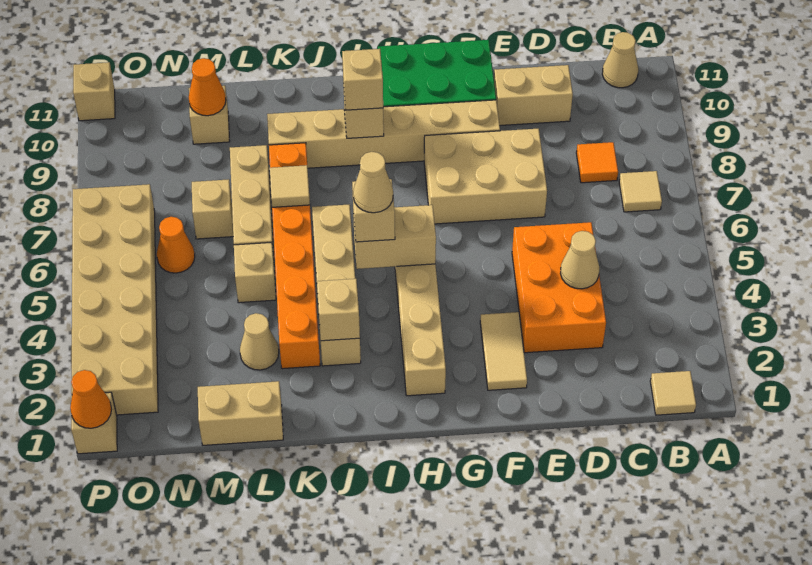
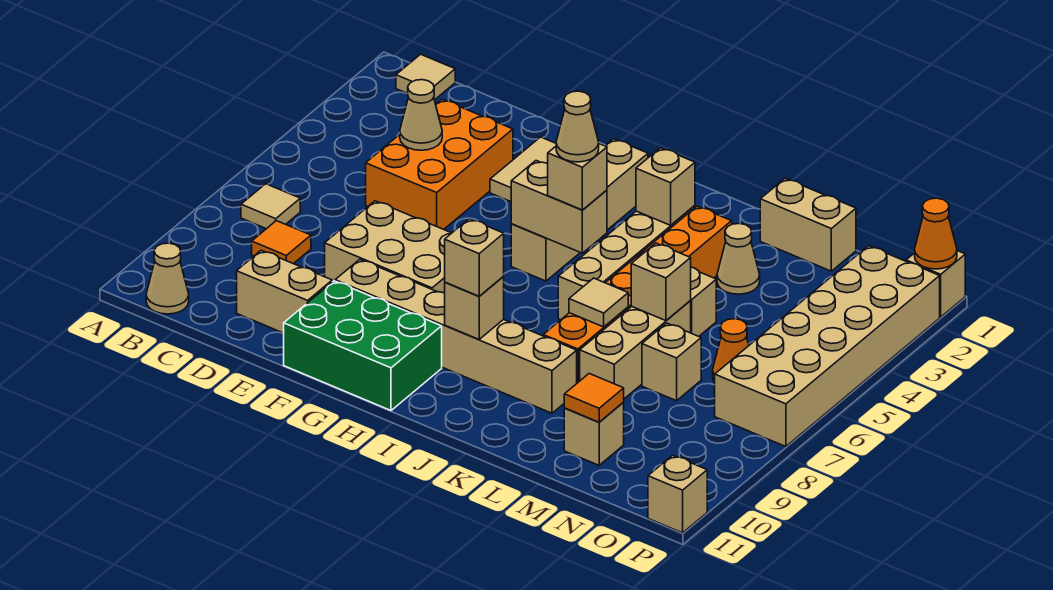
none -> tan brick L6 level 2
orange cone M10 level 2 -> orange tile M10 level 2

